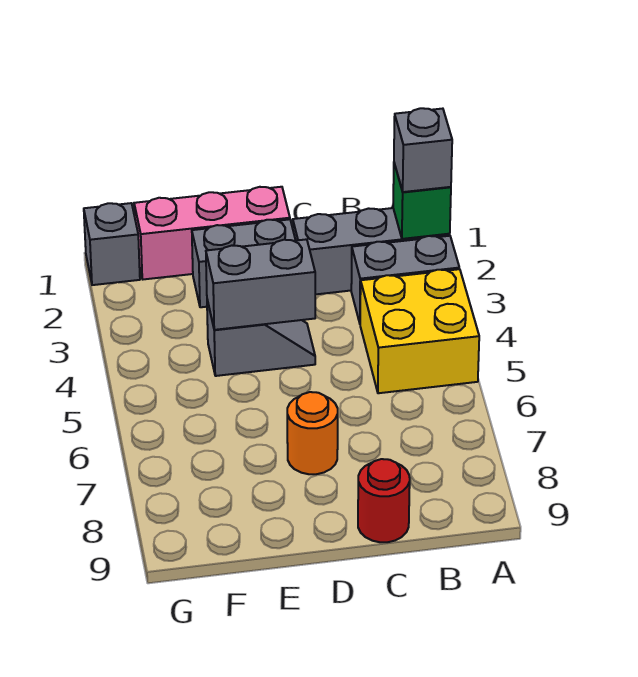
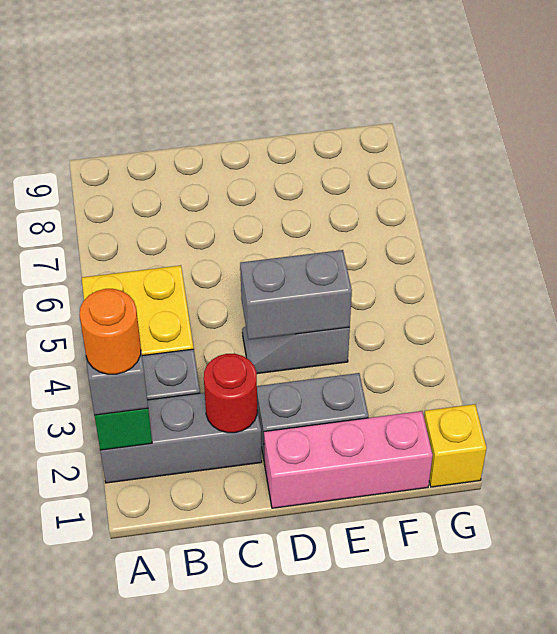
red round brick C9 level 1 -> red round brick C2 level 2
orange round brick D7 level 1 -> orange round brick A2 level 4
grey brick G1 level 1 -> yellow brick G1 level 1

